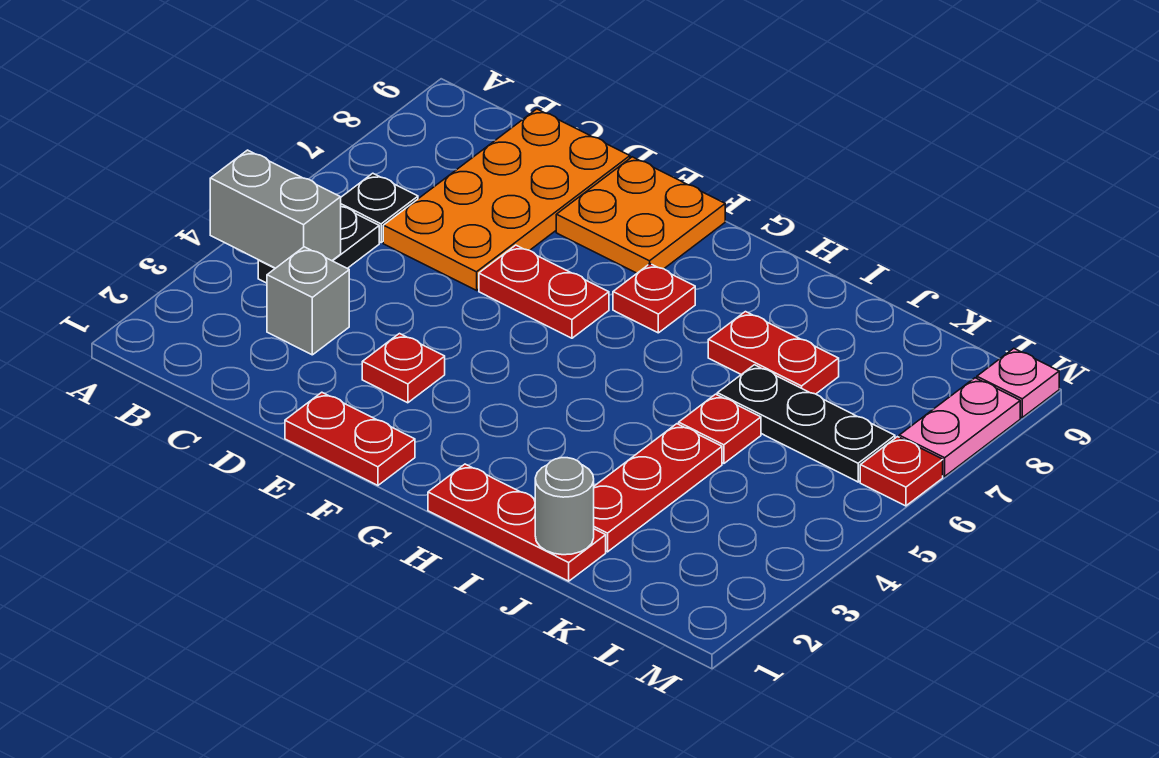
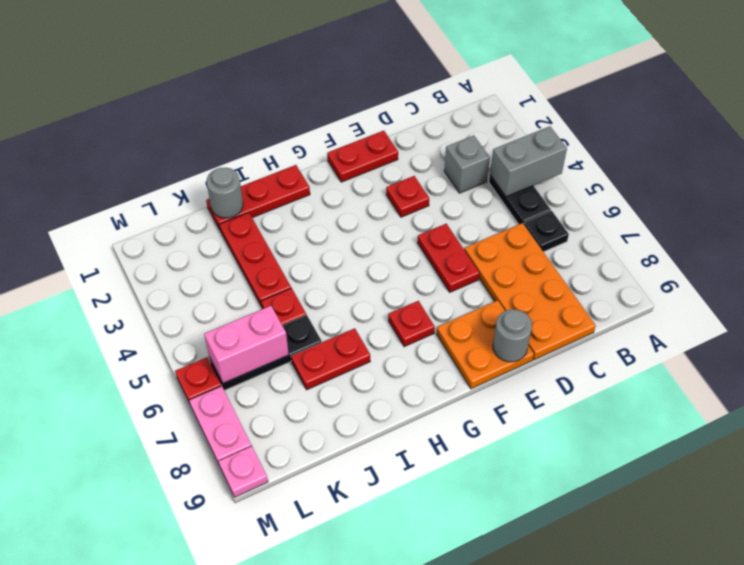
red plate E6:F6 level 1 -> red plate E5:E6 level 1
none -> grey round brick E9 level 2
none -> pink brick K6:L6 level 2

